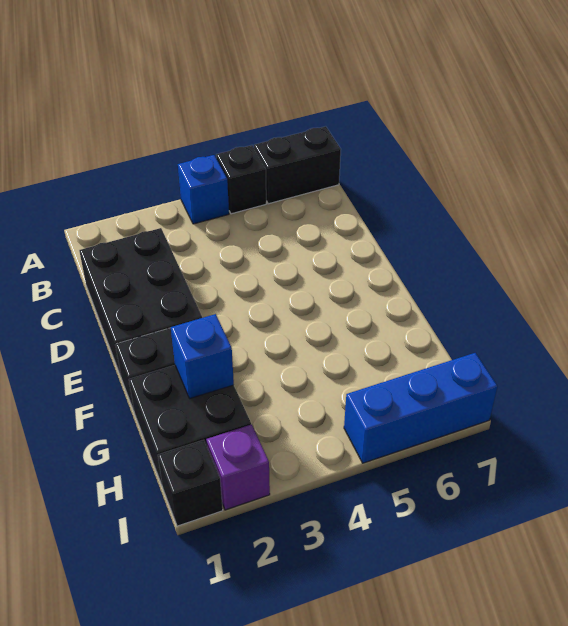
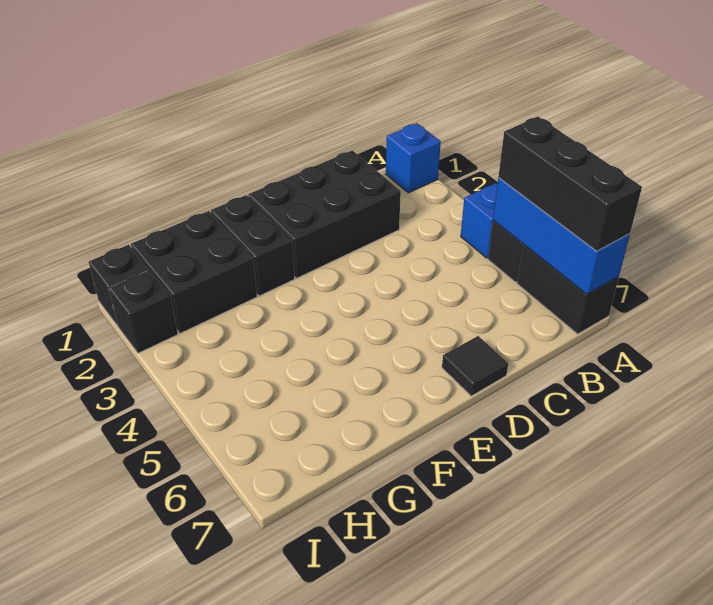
none -> black brick A5:A7 level 3
none -> black tile D7 level 1
blue brick G2 level 2 -> blue brick A1 level 1
purple brick I2 level 1 -> black brick I2 level 1
blue brick I5:I7 level 1 -> blue brick A5:A7 level 2

